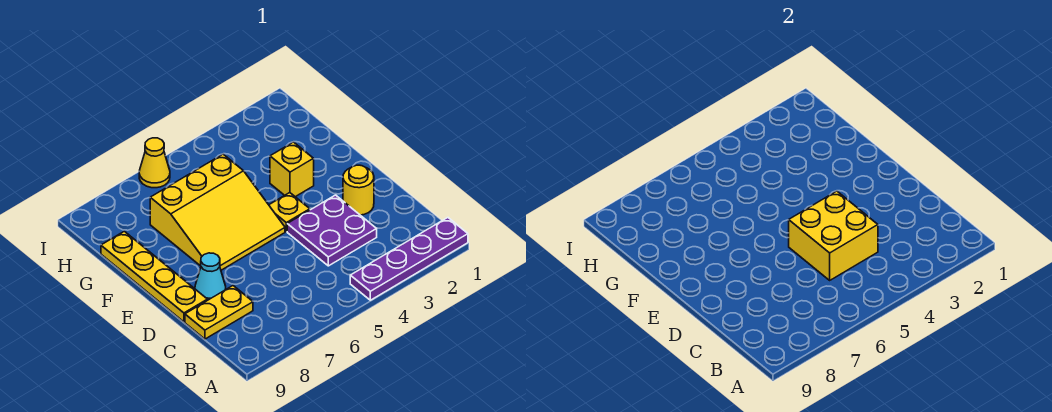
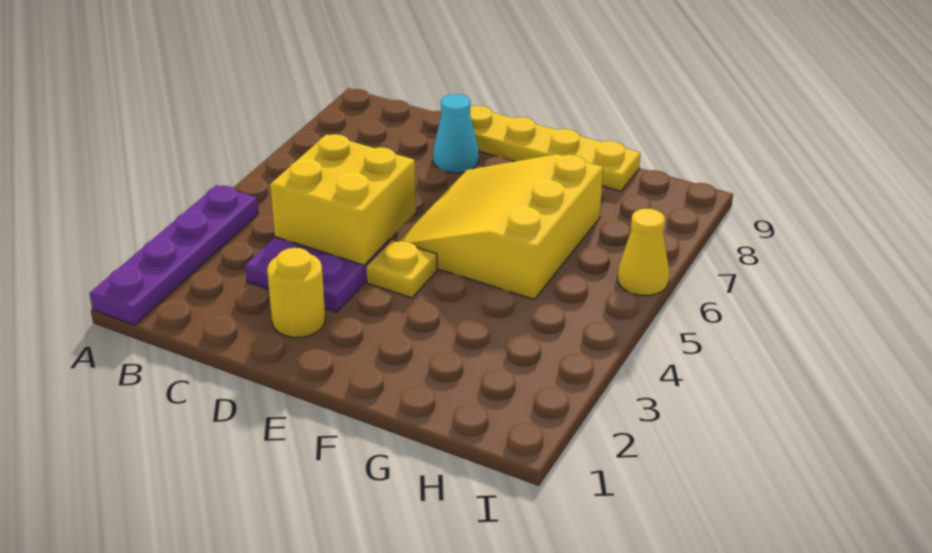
yellow plate C8:C9 level 1 -> none
yellow brick F3 level 1 -> none

